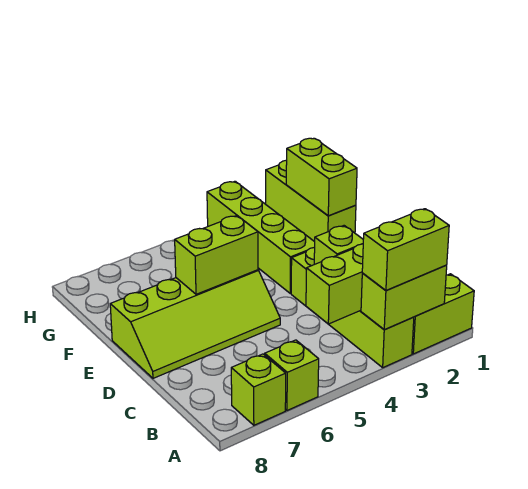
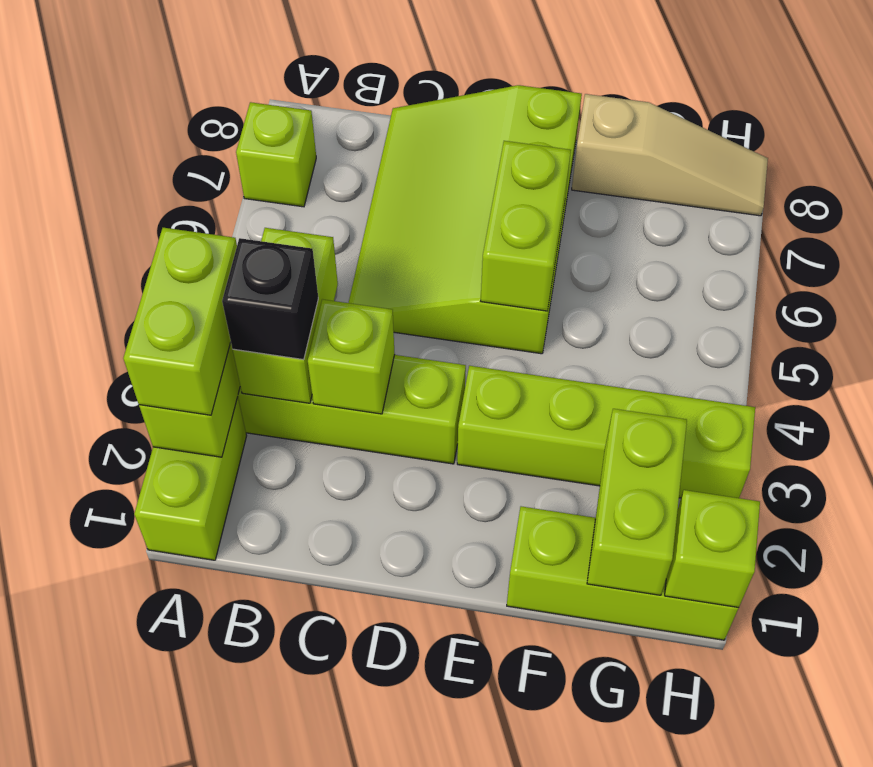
lime brick A6 level 1 -> lime brick H1 level 2
none -> black brick B3 level 3
lime slope D5:E8 level 1 top E -> lime slope C5:E8 level 1 top E
lime brick F1:G1 level 2 -> lime brick G1:G2 level 2
none -> tan slope F8:H8 level 1 top F

